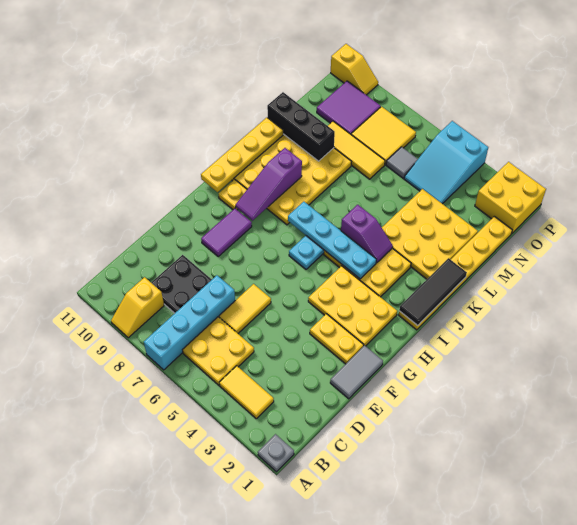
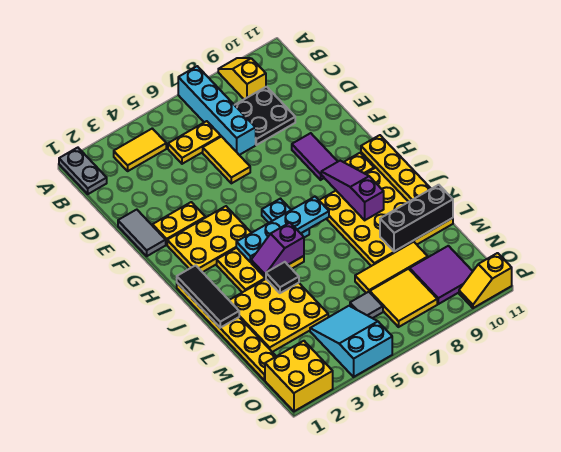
grey plate A1 level 1 -> grey plate A1:B1 level 1
yellow plate B5:C6 level 1 -> yellow plate C5:C6 level 1
none -> black tile K4 level 2

